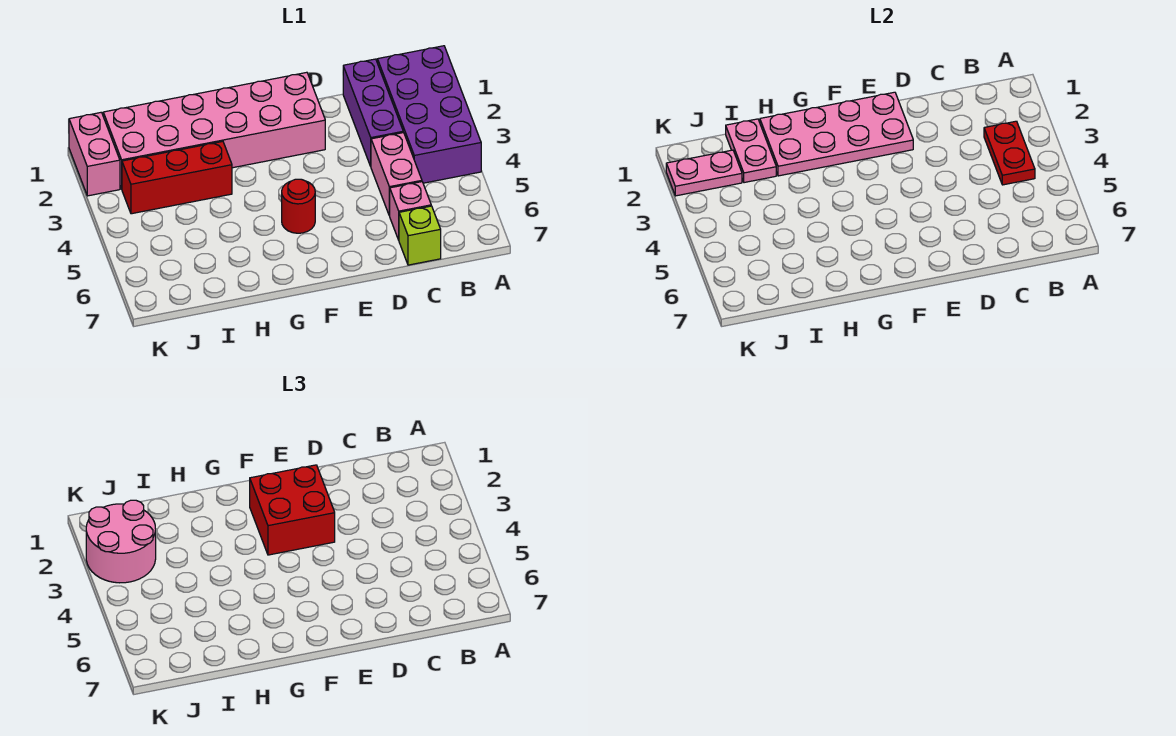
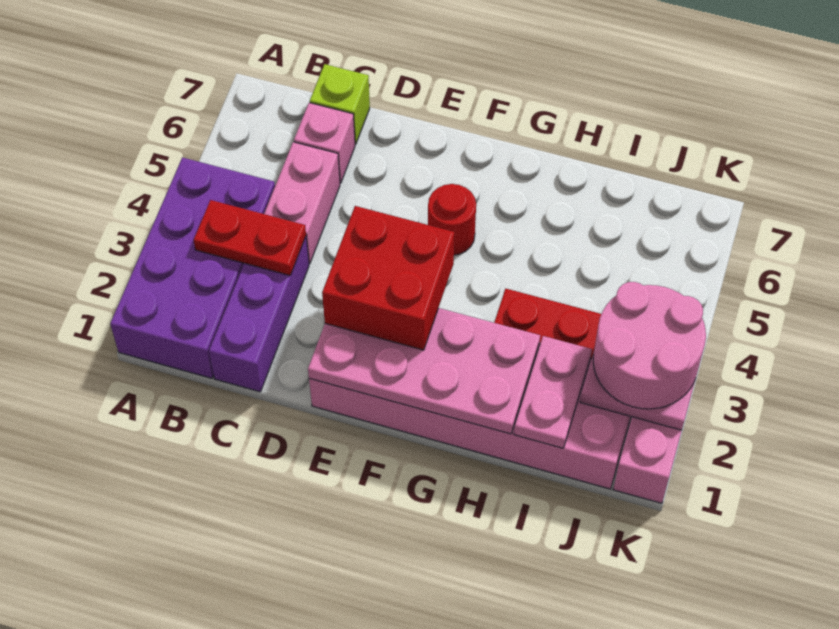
red plate B3:B4 level 2 -> red plate B3:C3 level 2

